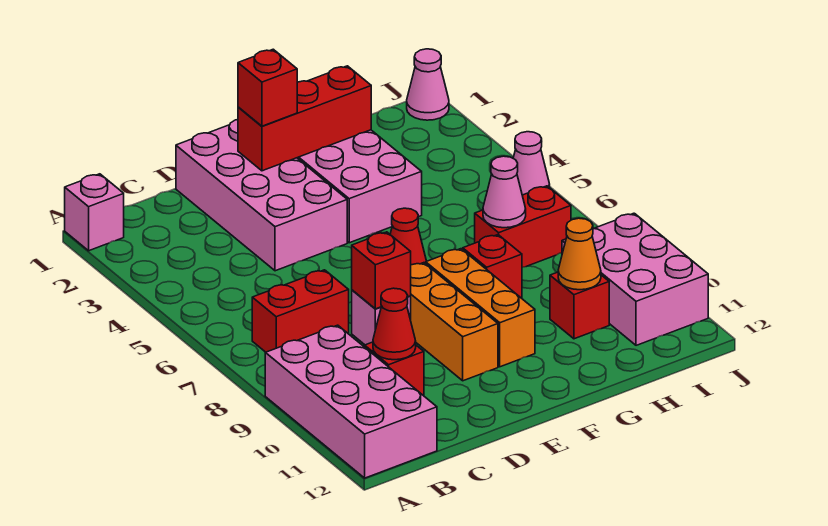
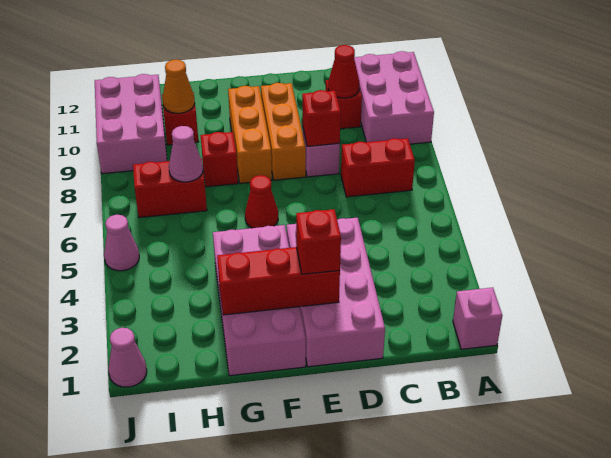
pink brick A9:B12 level 1 -> pink brick A9:B11 level 1

